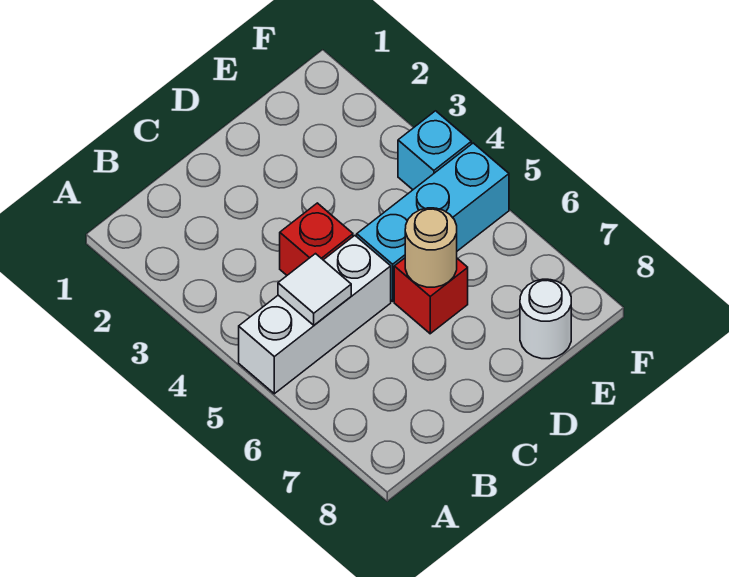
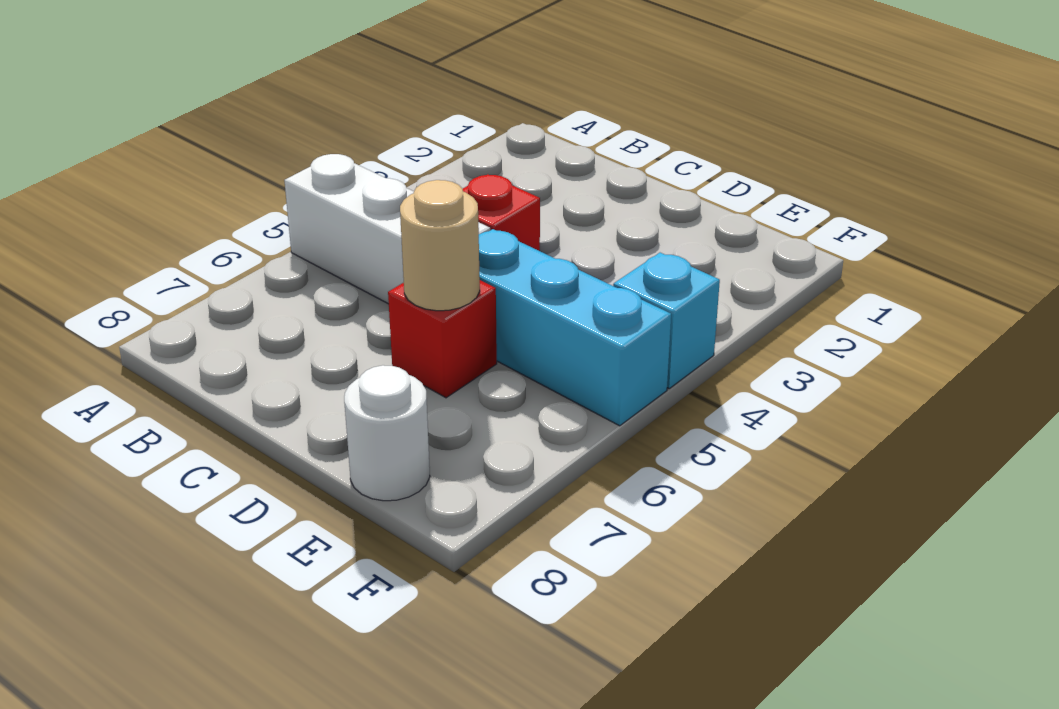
white tile B5 level 2 -> none

